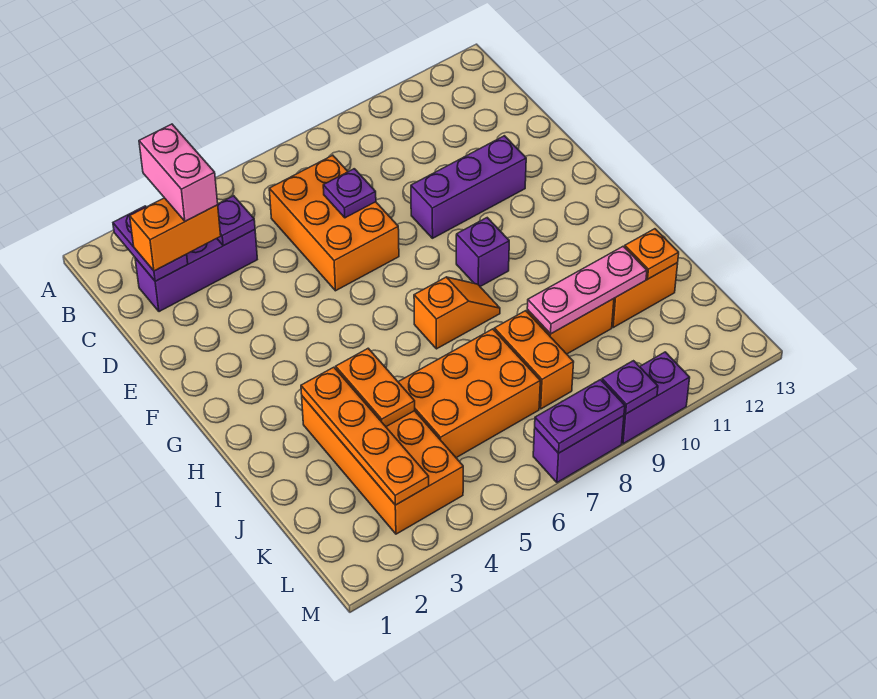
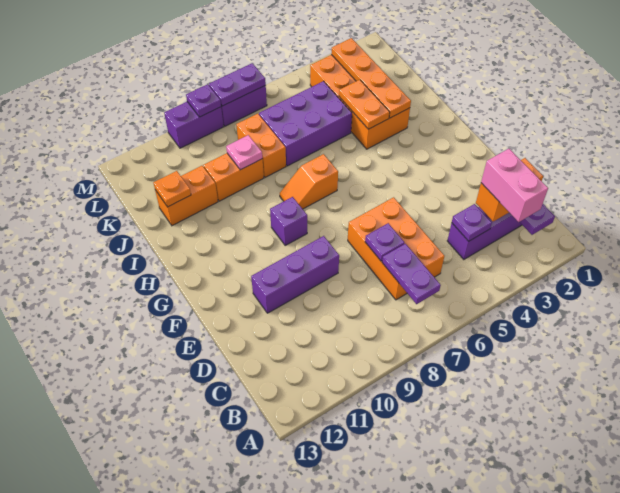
none -> purple plate B7:C7 level 2
orange brick J5:K7 level 1 -> purple brick J5:K7 level 1
pink plate J9:J11 level 2 -> pink plate J9 level 2

